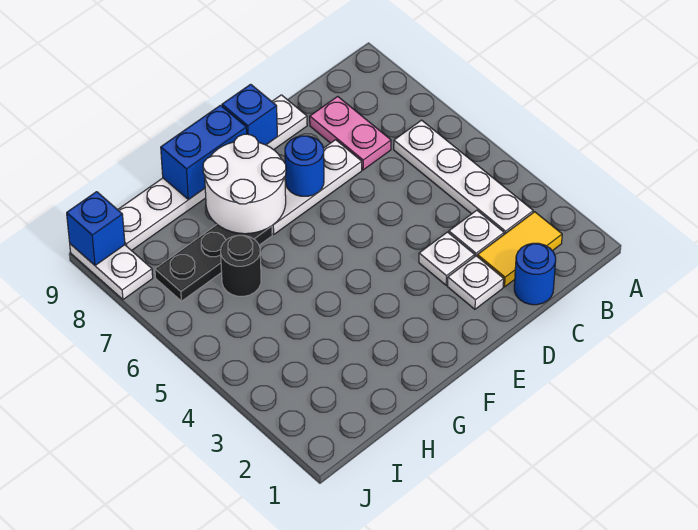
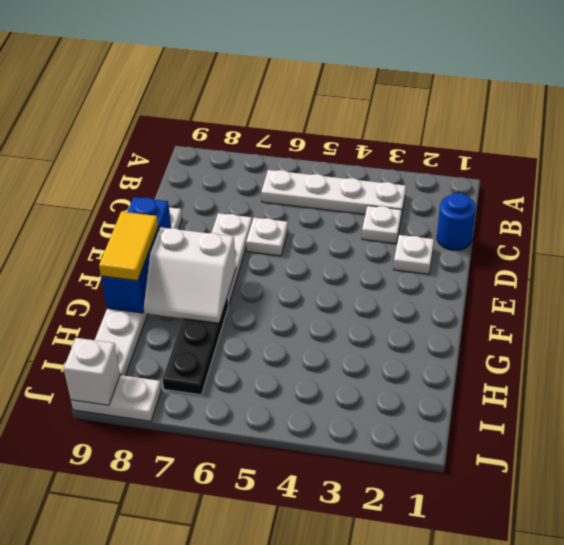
yellow tile B2:C2 level 1 -> yellow tile F9:G9 level 3
pink plate C7:C8 level 1 -> none
white plate D3 level 1 -> white plate D6 level 1
blue round brick E7 level 2 -> none
white round brick F7:G8 level 2 -> white slope F7:G8 level 2 top F
black round brick H6 level 1 -> none
blue brick J9 level 2 -> white brick J9 level 2

